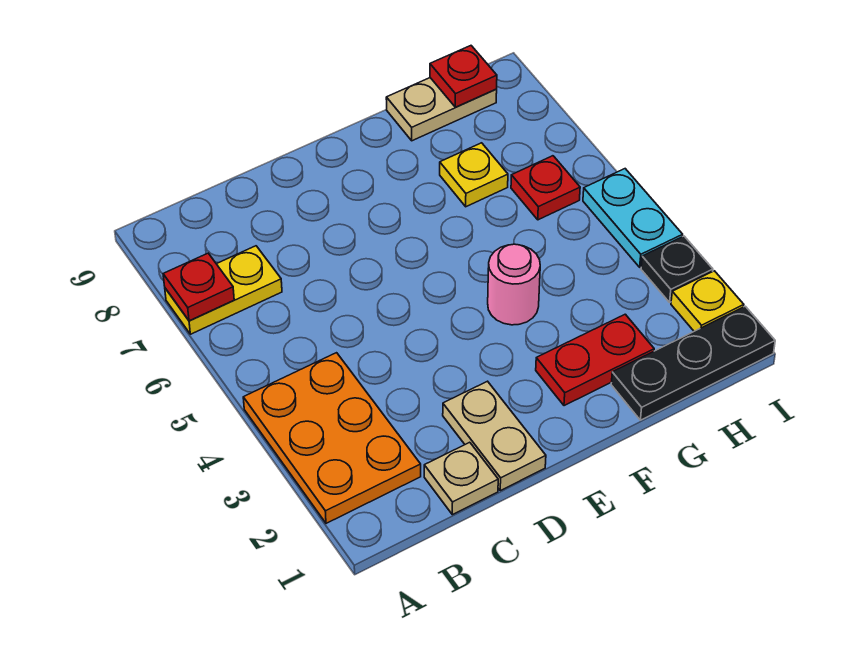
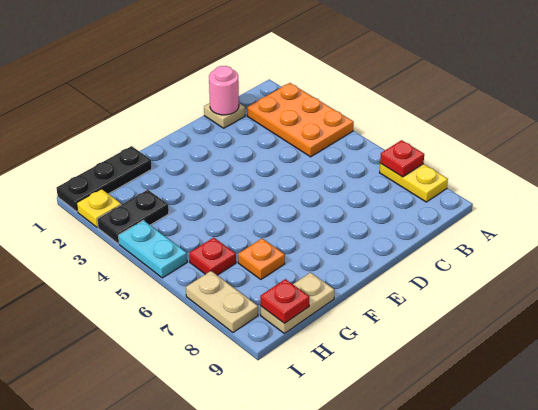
yellow plate A7:B7 level 1 -> yellow plate A7:A8 level 1
tan plate D1:D2 level 1 -> tan plate I7:I8 level 1
red plate F2:G2 level 1 -> none
pink round brick F4 level 1 -> pink round brick C1 level 2
yellow plate G7 level 1 -> orange plate G7 level 1
black plate I3 level 1 -> black plate H3:I3 level 1

